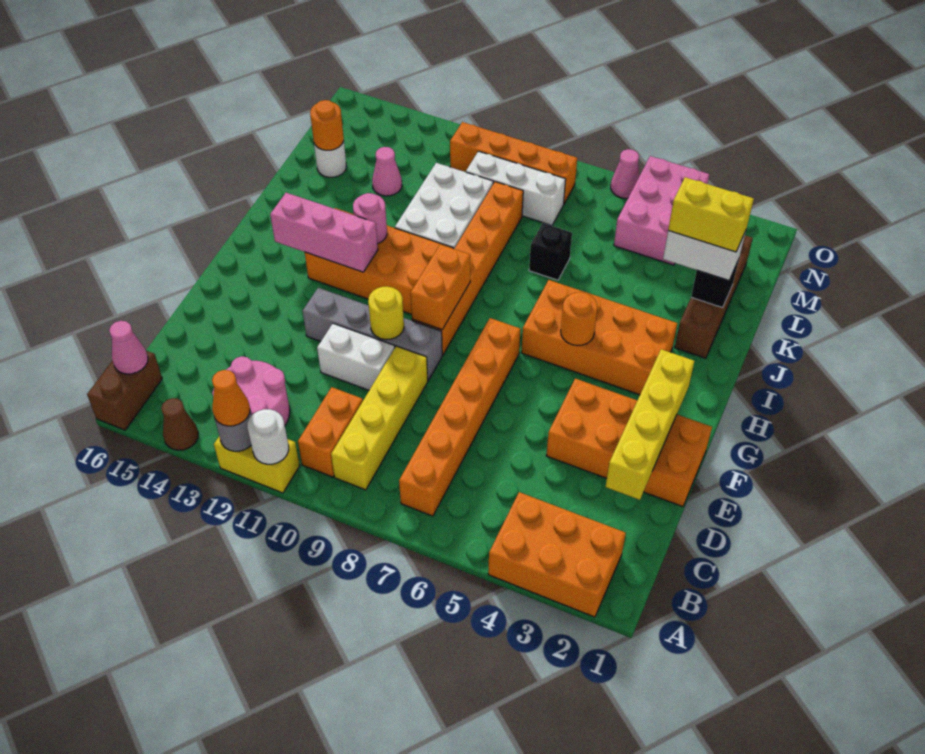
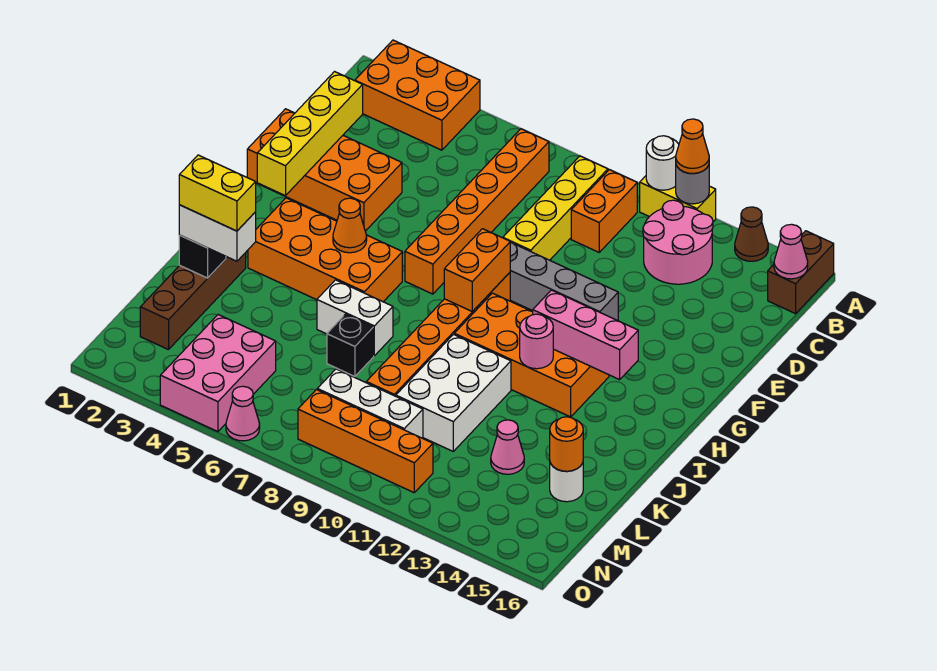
white brick E10:E11 level 1 -> white brick J6:J7 level 1
yellow round brick F10 level 2 -> none
orange round brick H5 level 2 -> orange cone H5 level 2

